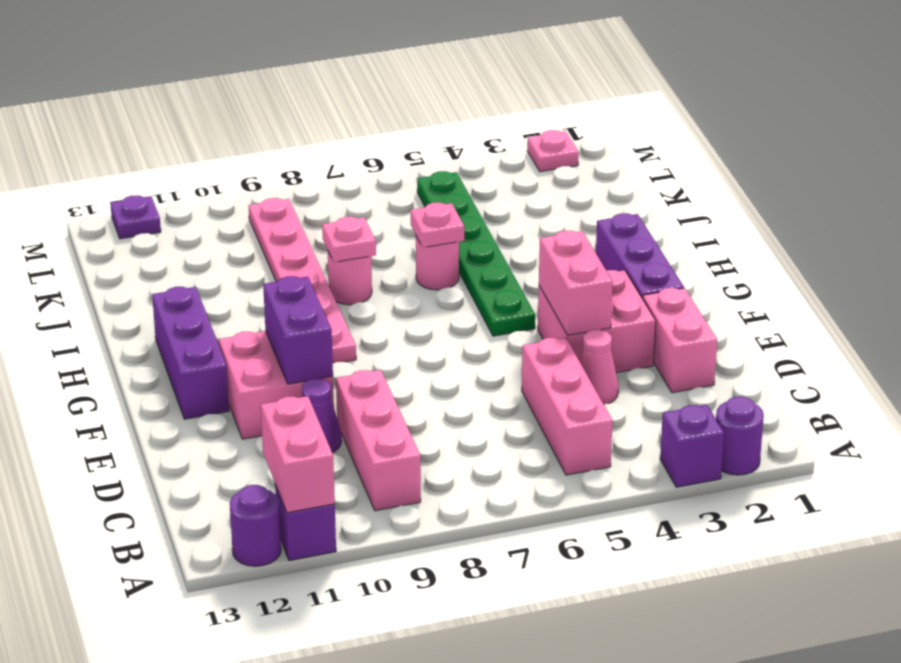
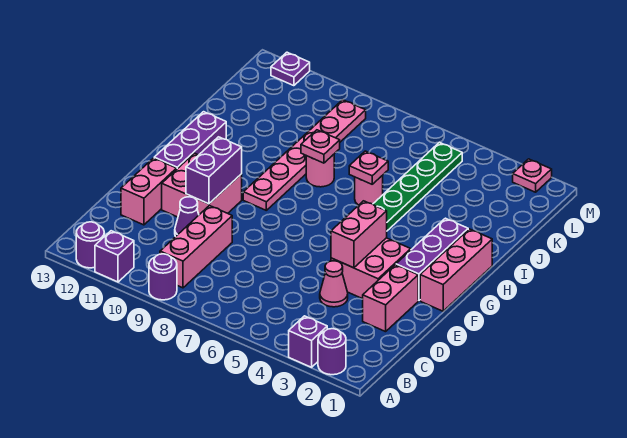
none -> purple round brick A9 level 1
pink brick A11:B11 level 2 -> pink brick D12:E12 level 1
pink brick B5:D5 level 1 -> pink brick F1:H1 level 1

